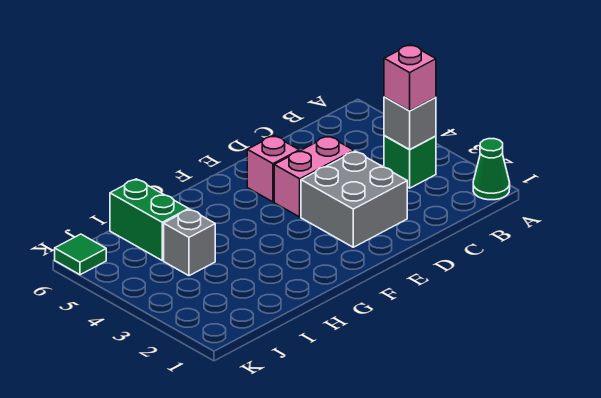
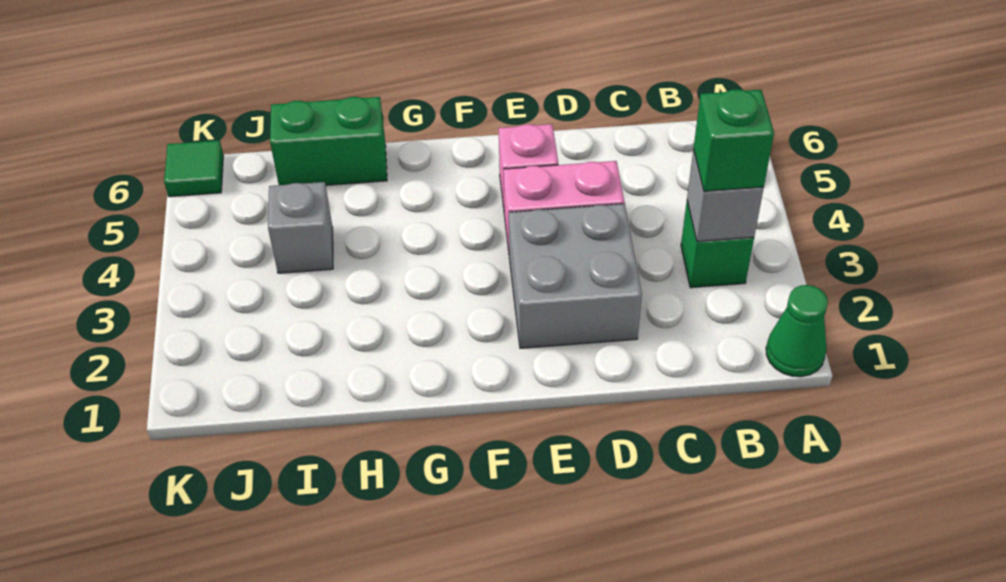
pink brick B3 level 3 -> green brick B3 level 3
green brick I5:I6 level 1 -> green brick H6:I6 level 1

